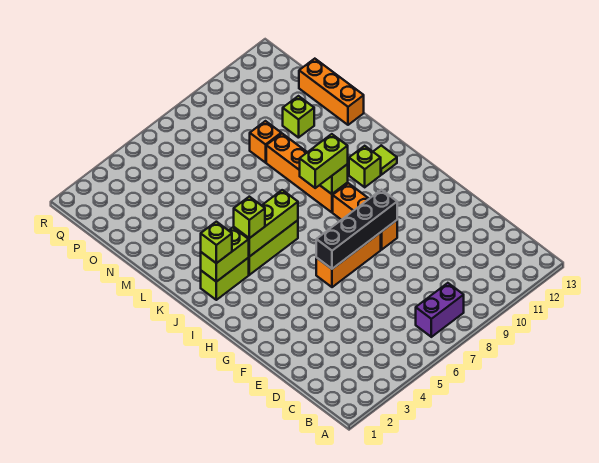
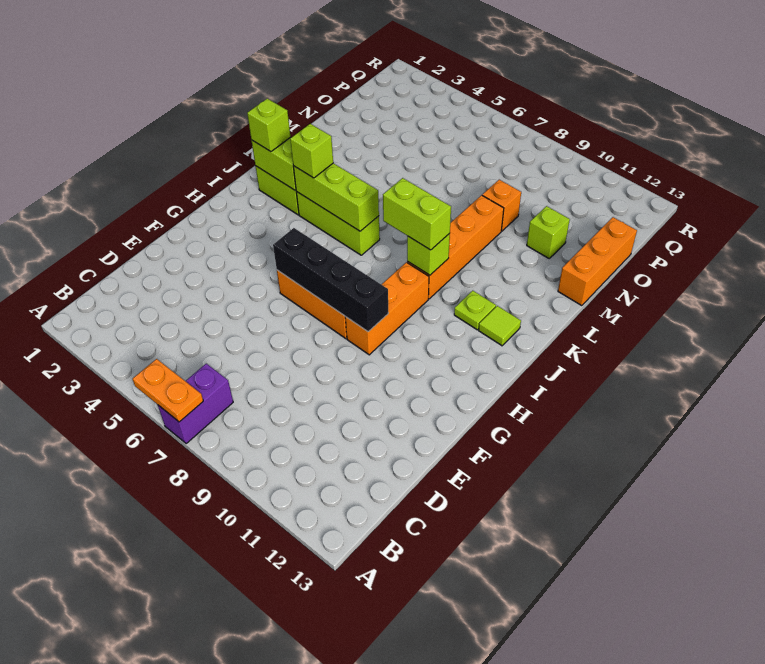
none -> orange plate A6:A7 level 2
purple brick B7:B8 level 1 -> purple brick A7:B7 level 1
lime brick J11 level 1 -> lime plate J11 level 1

